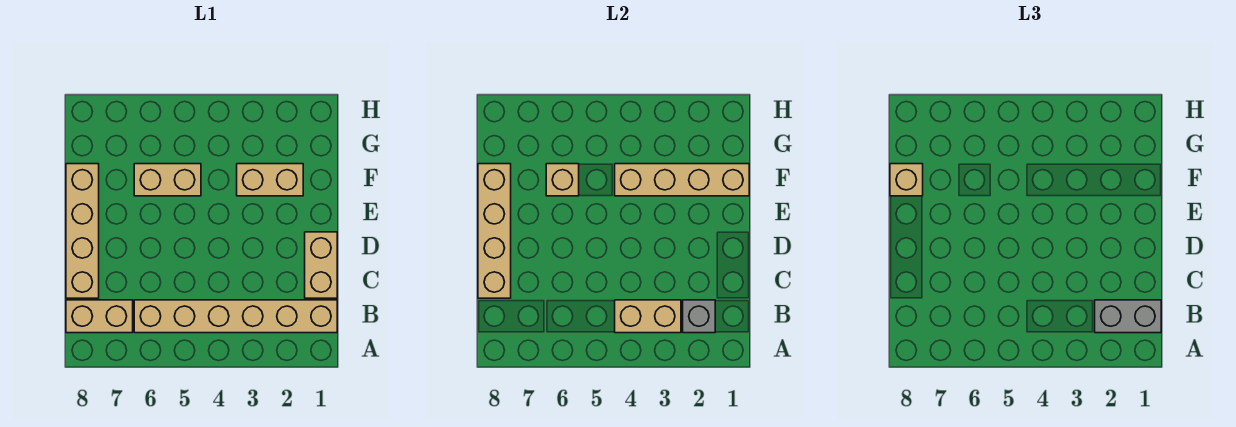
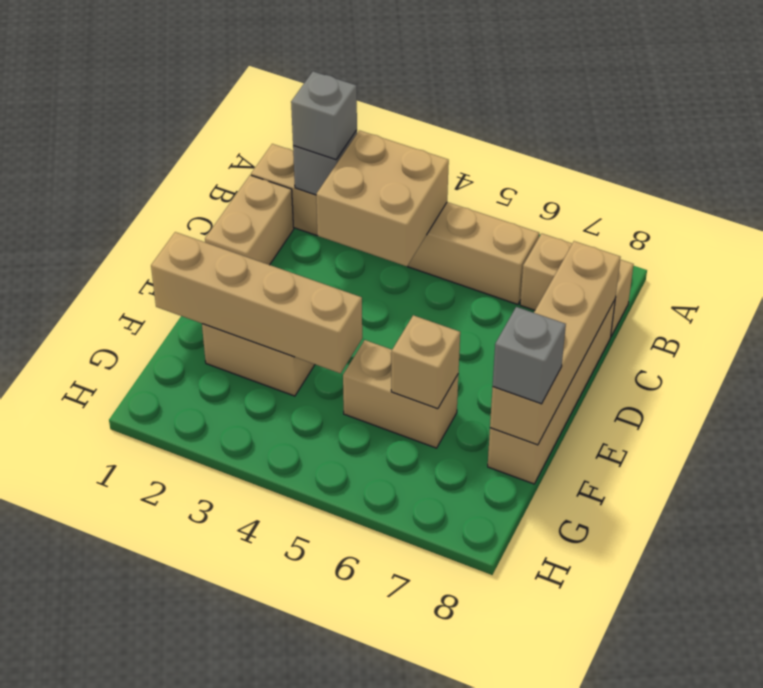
grey brick B1:B2 level 3 -> grey brick B2 level 3
tan brick B3:B4 level 2 -> tan brick B3:C4 level 2
tan brick F8 level 3 -> grey brick F8 level 3

